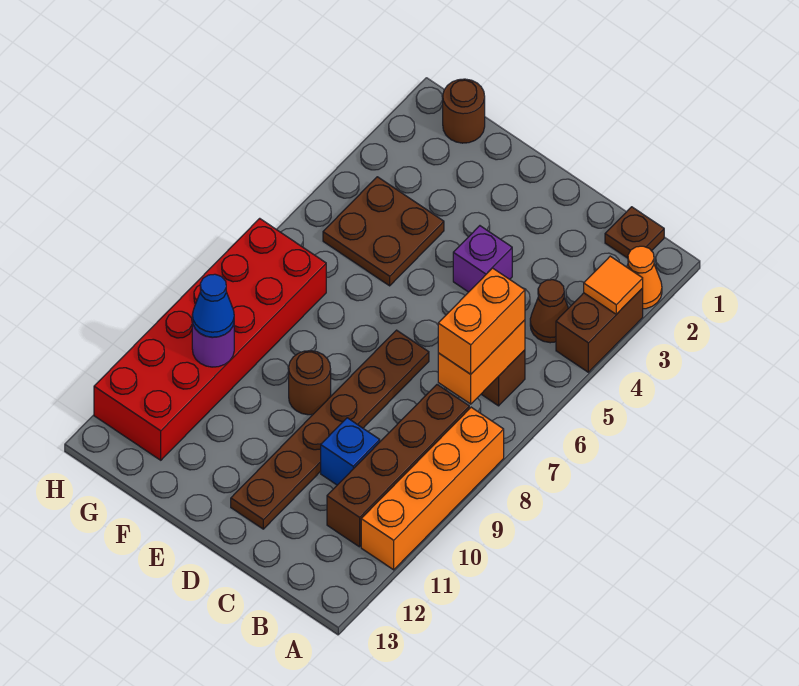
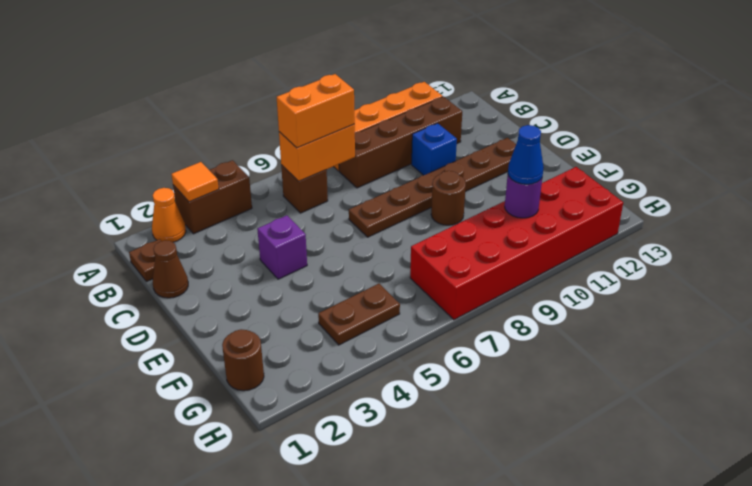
brown cone B4 level 1 -> brown cone C1 level 1
brown plate F4:G5 level 1 -> brown plate G4:G5 level 1

